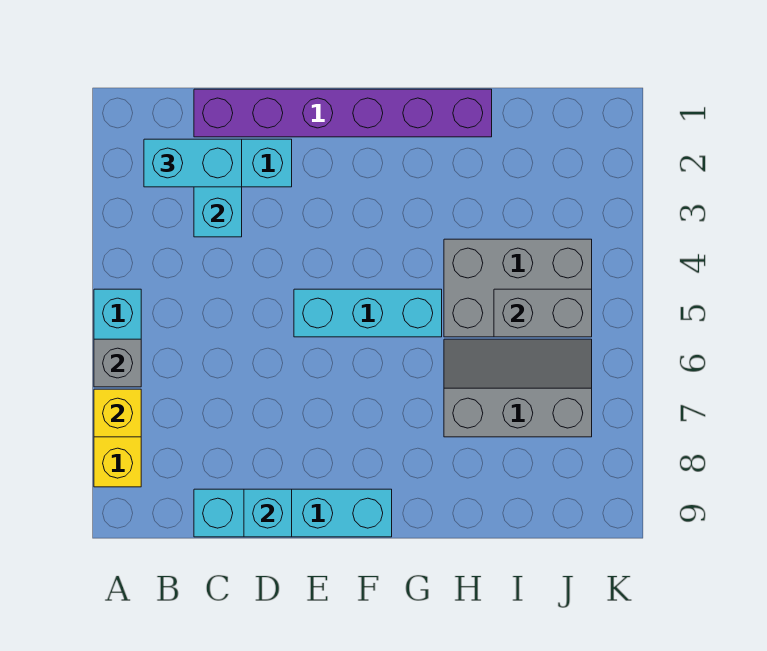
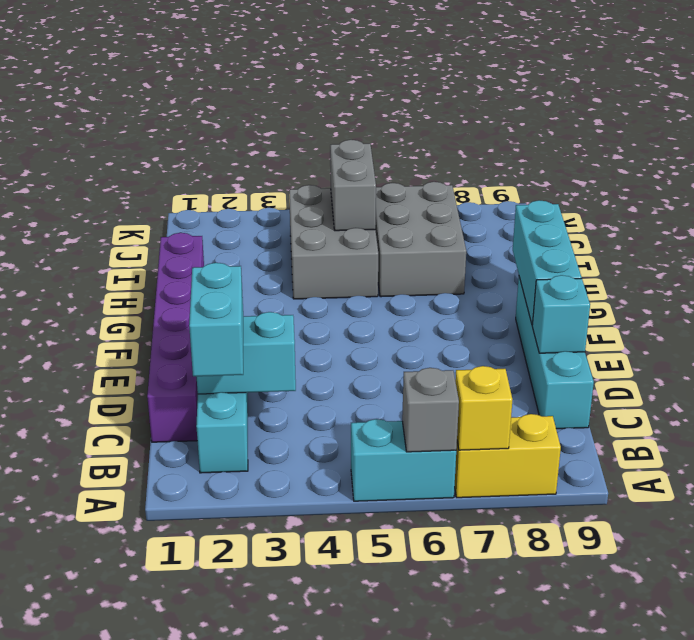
cyan brick E5:G5 level 1 -> cyan brick E9:G9 level 2
grey slope H6:J7 level 1 top 7 -> grey brick H6:J7 level 1

